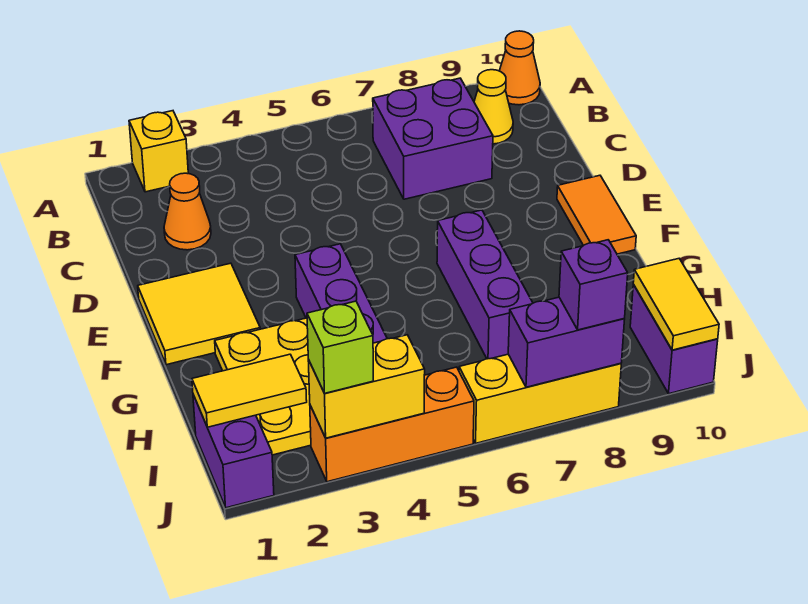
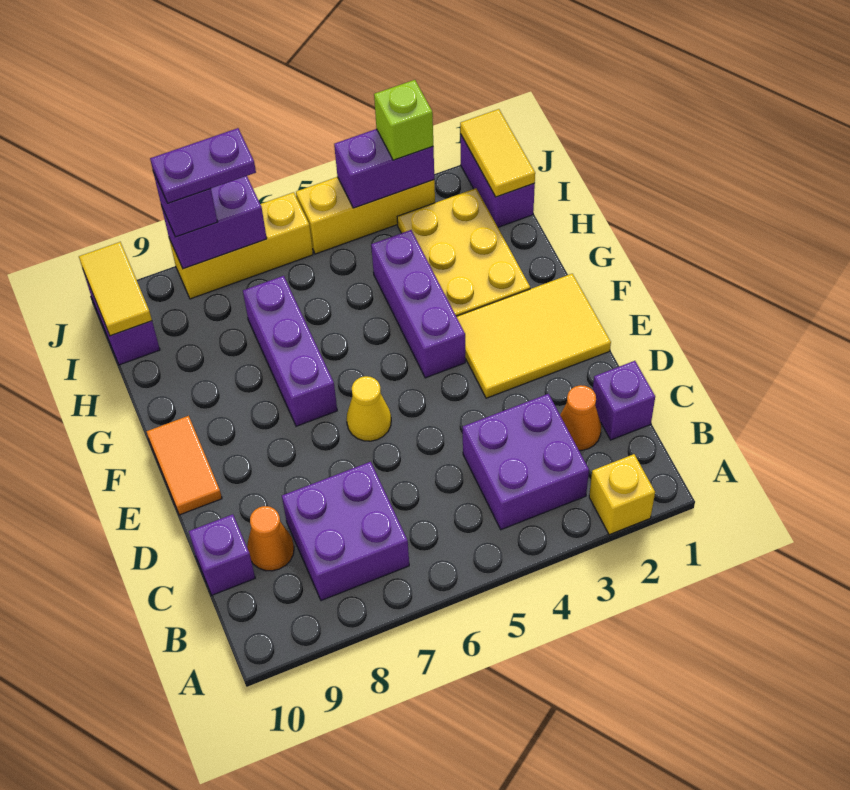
orange cone A10 level 1 -> orange cone C9 level 1
none -> purple brick B3:C4 level 1
yellow cone B9 level 1 -> yellow cone E6 level 1
none -> purple brick C1 level 1
none -> purple brick C10 level 1
yellow tile E1:F2 level 1 -> yellow tile E1:F3 level 1
yellow tile I1:I2 level 2 -> yellow tile I1:J1 level 2
orange brick J3:J5 level 1 -> yellow brick J3:J5 level 1
yellow brick J3:J4 level 2 -> purple brick J3:J4 level 2
none -> purple plate J7:J8 level 4

